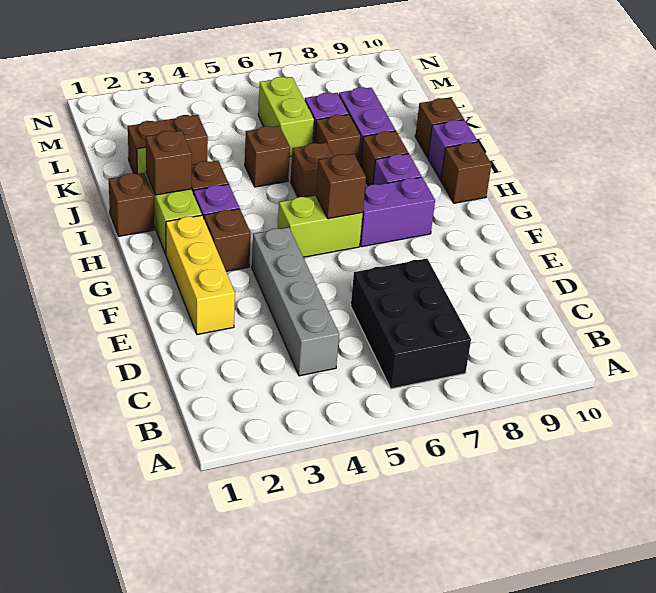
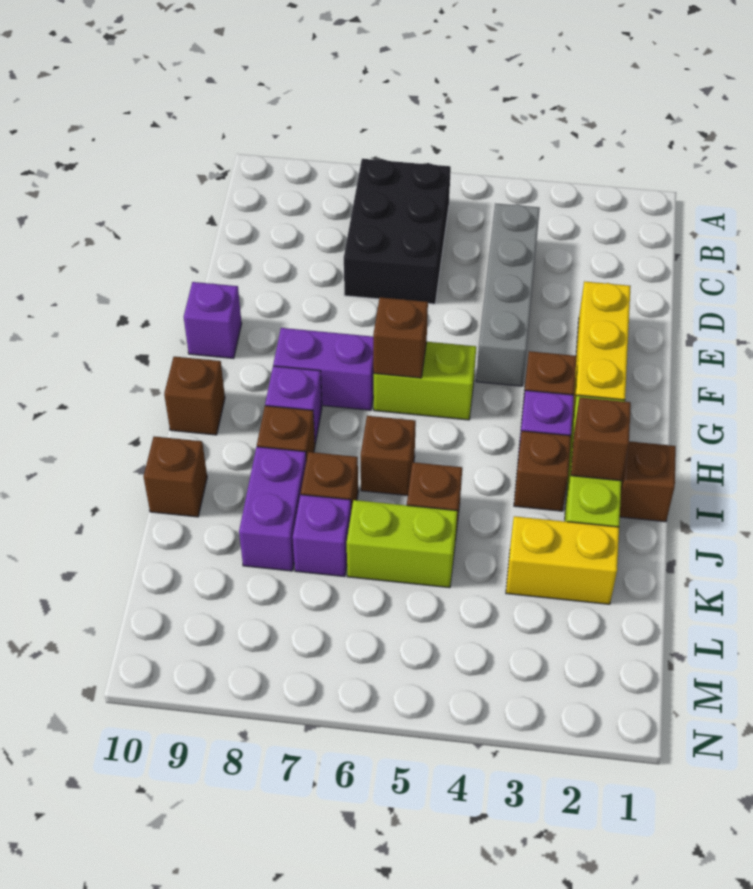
purple brick I10 level 1 -> purple brick F10 level 1
brown brick K2:K3 level 1 -> yellow brick K2:K3 level 1
lime brick K6:L6 level 1 -> lime brick K5:K6 level 1

